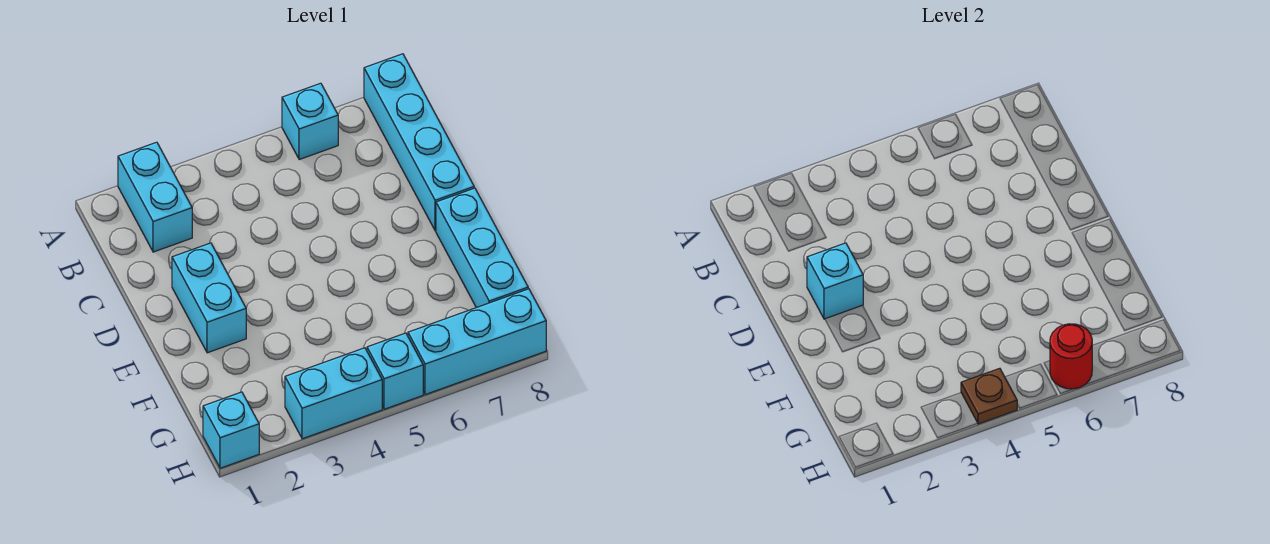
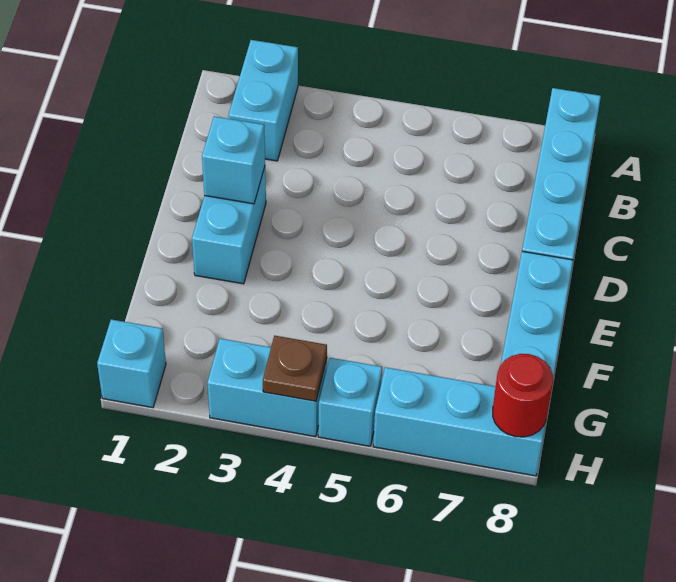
cyan brick A6 level 1 -> none
red round brick H6 level 2 -> red round brick H8 level 2

